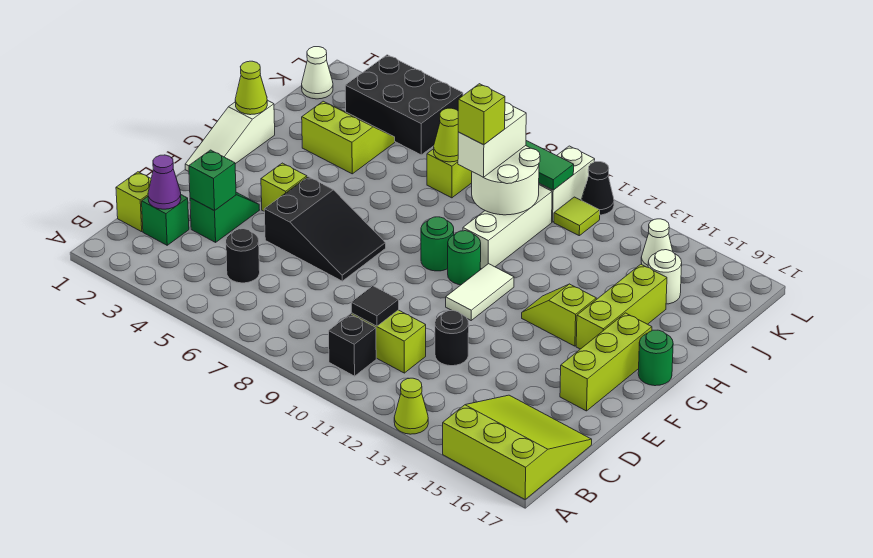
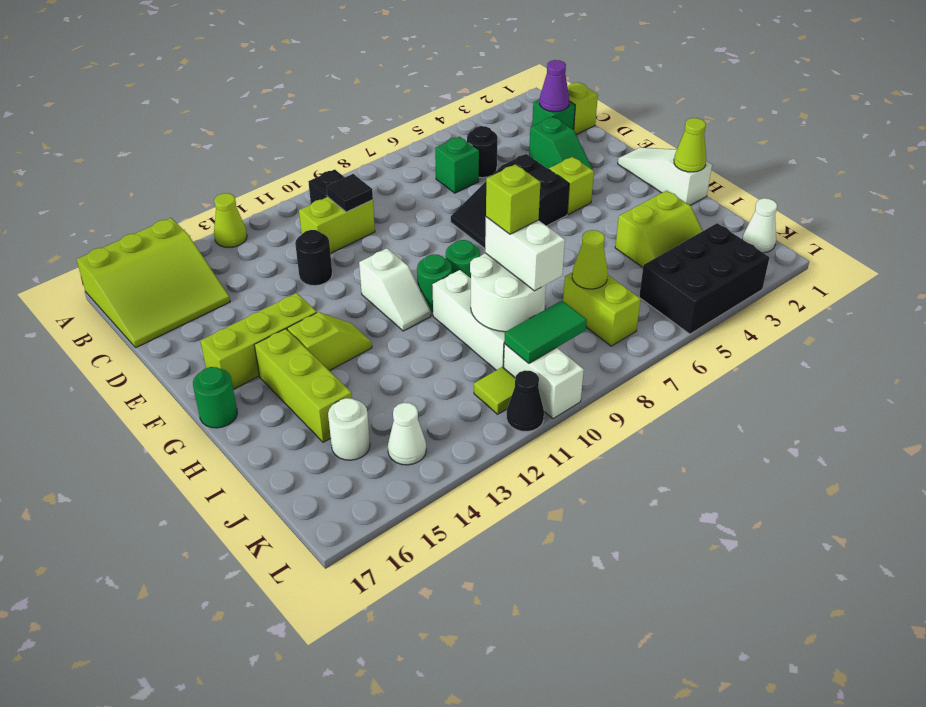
green brick D3 level 2 -> green brick C6 level 1
lime brick E16:G16 level 1 -> lime brick F14:F16 level 1
white tile F11:G11 level 1 -> white slope F11:G11 level 1 top F

